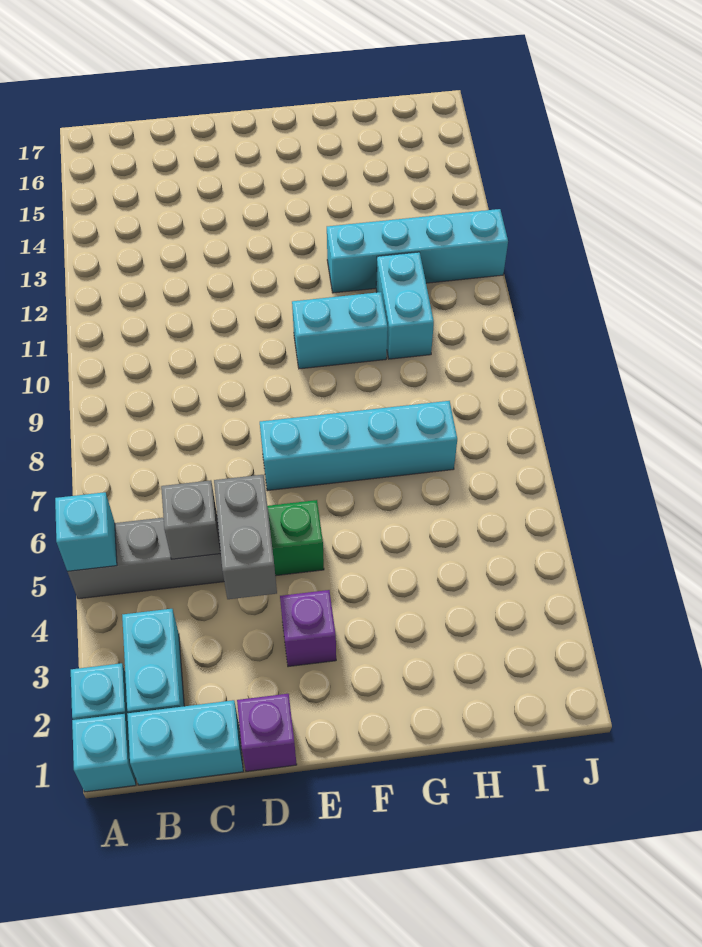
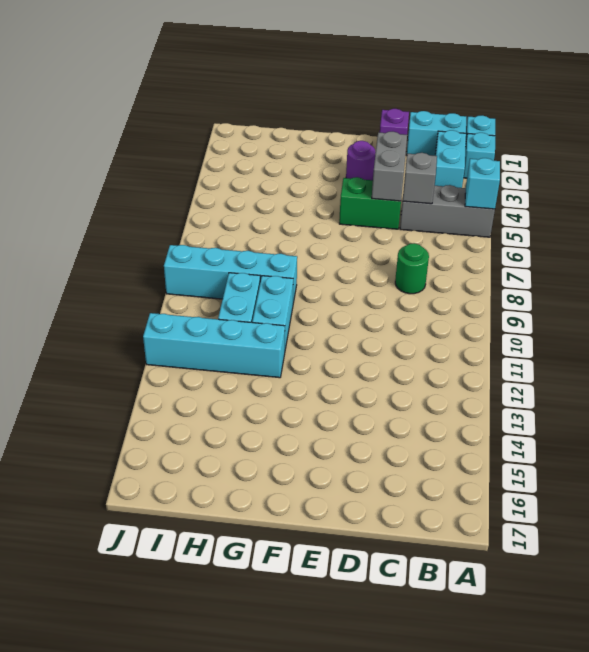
none -> green round brick C8 level 1
purple brick E3 level 1 -> purple round brick E3 level 1
cyan brick E7:H7 level 1 -> cyan brick G9:J9 level 1
cyan brick F10:G10 level 1 -> cyan brick G10:G11 level 1

